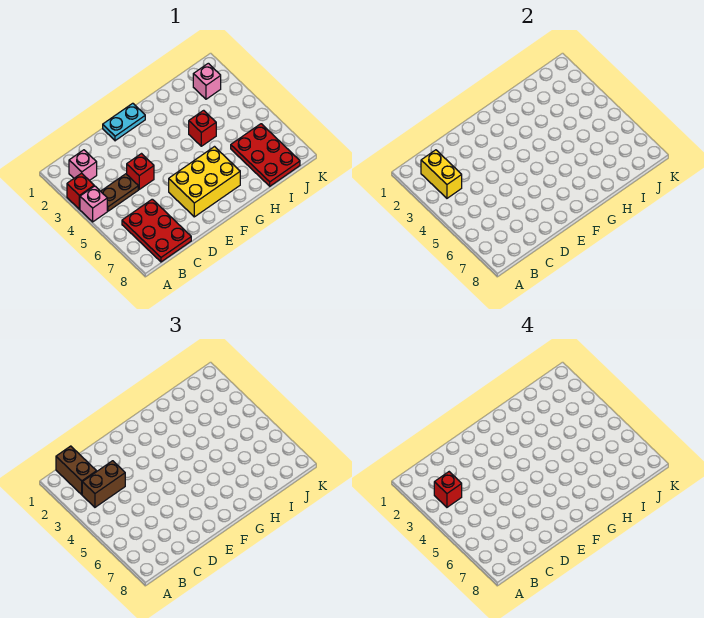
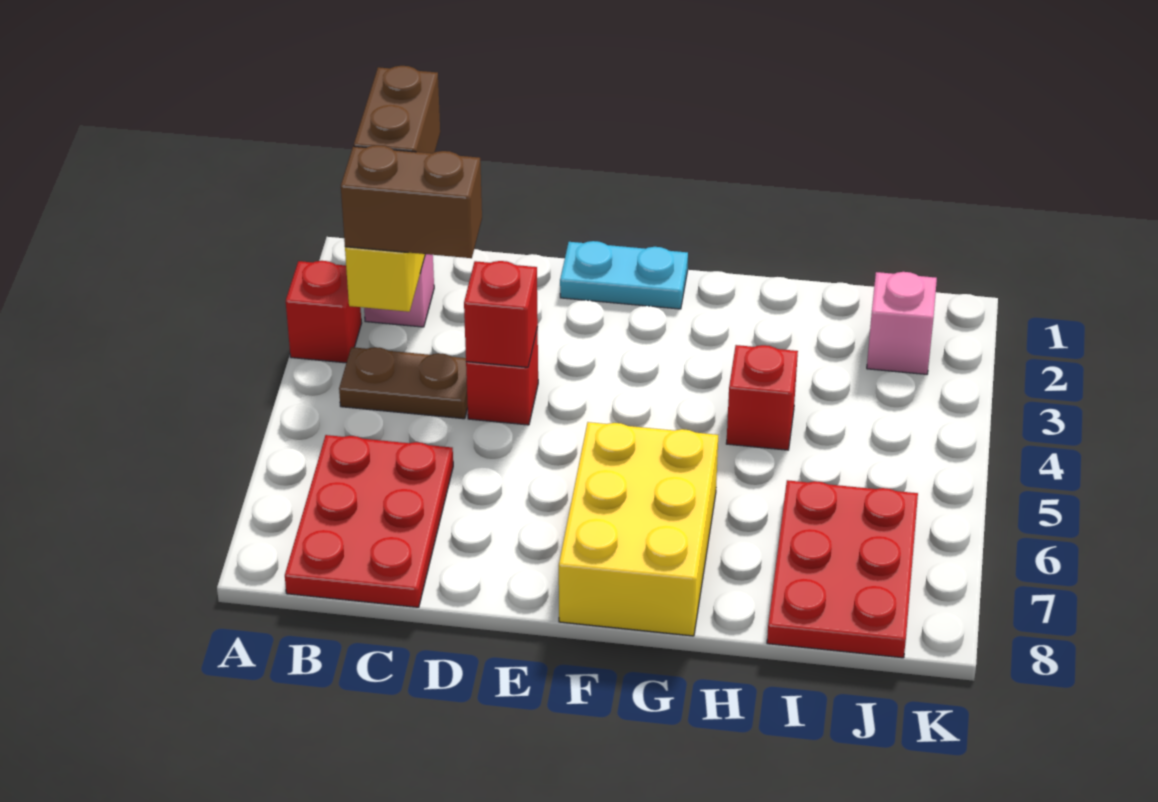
pink brick A4 level 1 -> none
red brick B3 level 4 -> red brick D4 level 2
yellow brick E6:G7 level 1 -> yellow brick F6:G8 level 1

